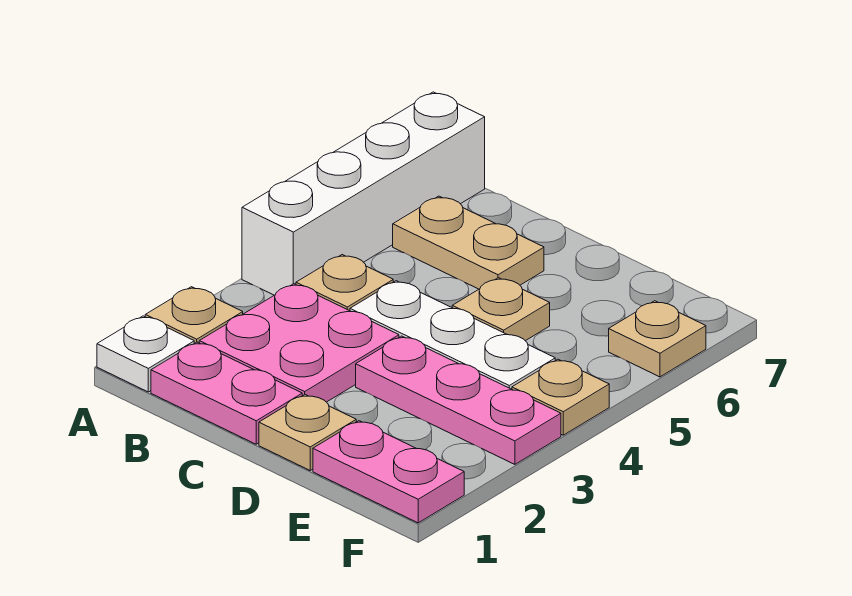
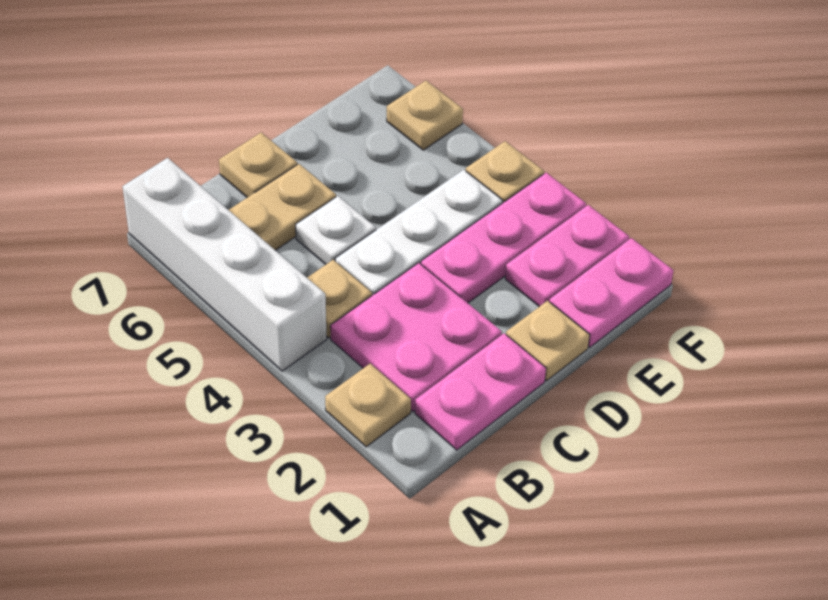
white plate A1 level 1 -> white plate C5 level 1
tan plate D5 level 1 -> tan plate C7 level 1
none -> pink plate E2:F2 level 1

